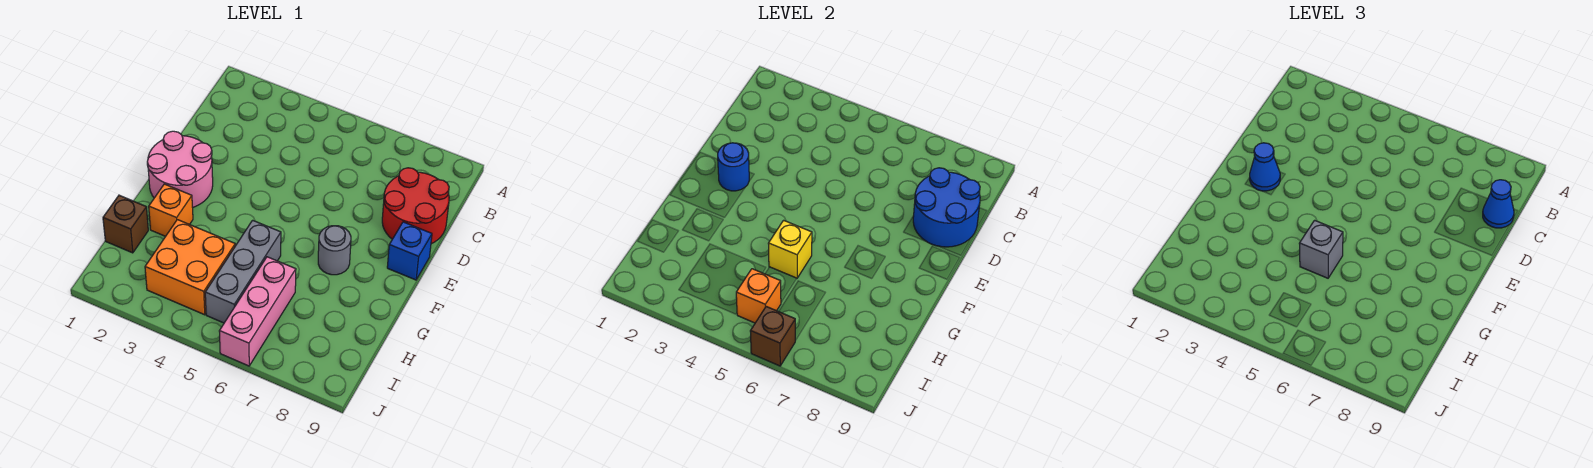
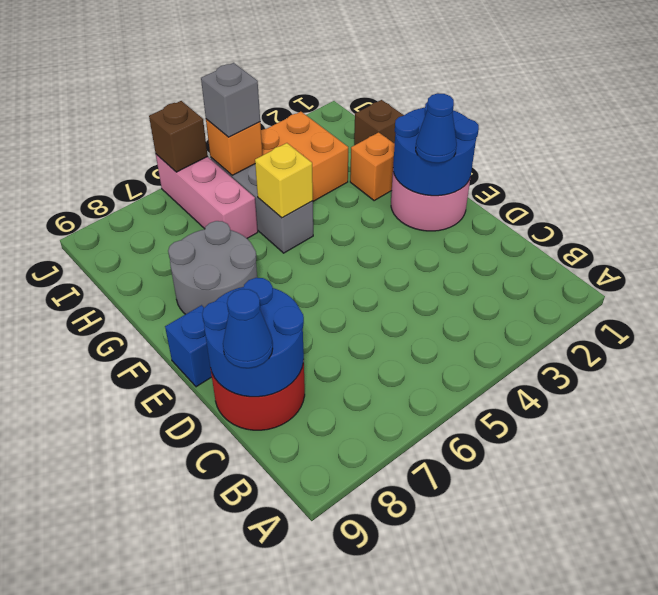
blue round brick E2 level 2 -> blue round brick E1:F2 level 2
grey round brick F7 level 1 -> grey round brick F7:G8 level 1
grey brick G5 level 3 -> grey brick I5 level 3

